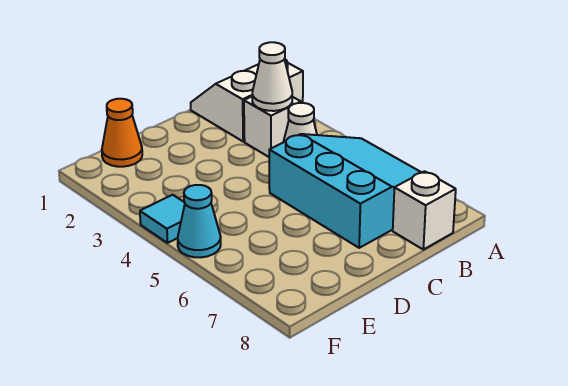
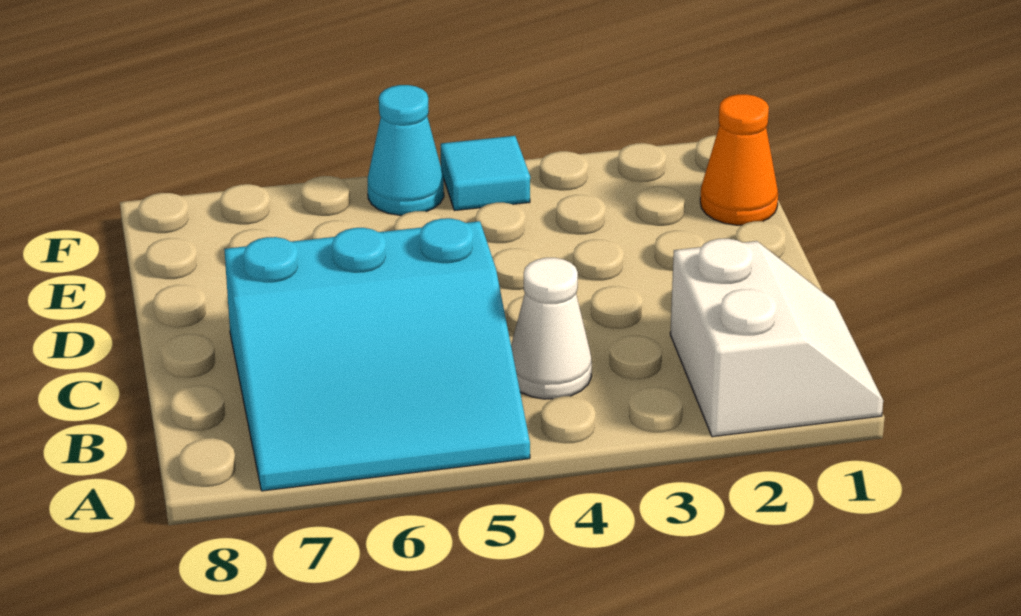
white brick B3 level 1 -> none
white cone B3 level 2 -> none
white brick B8 level 1 -> none

